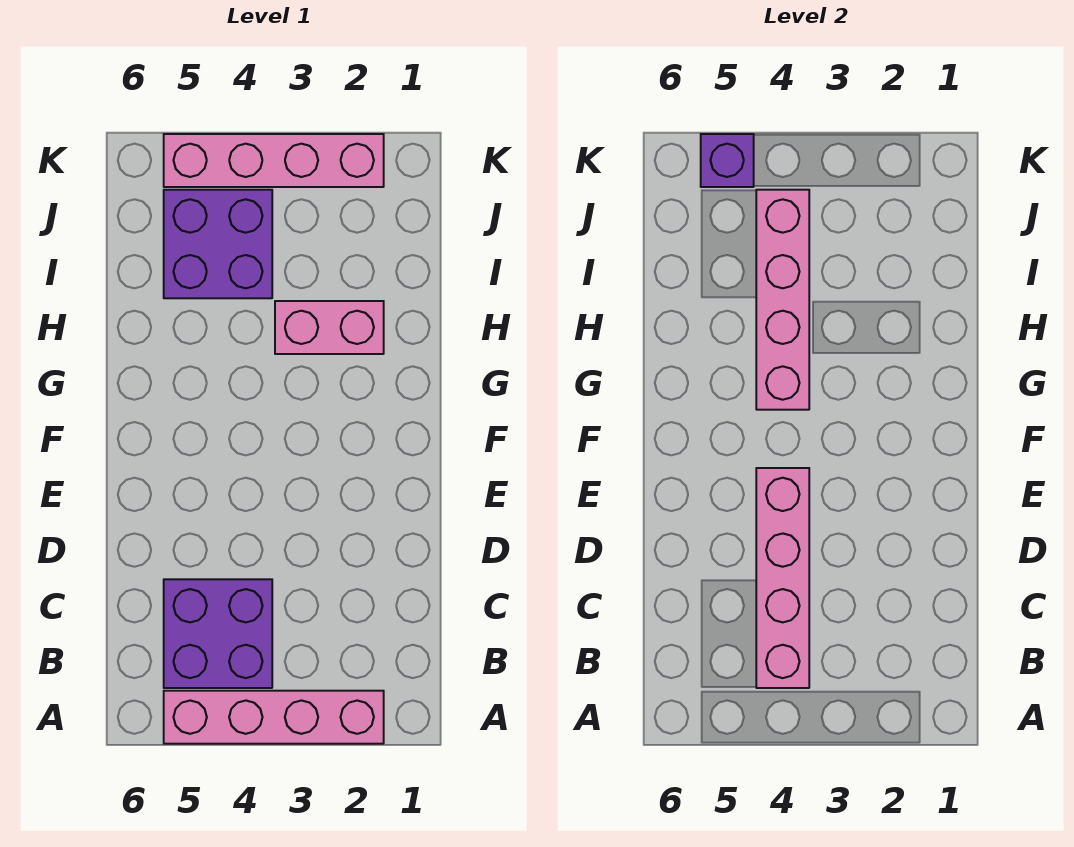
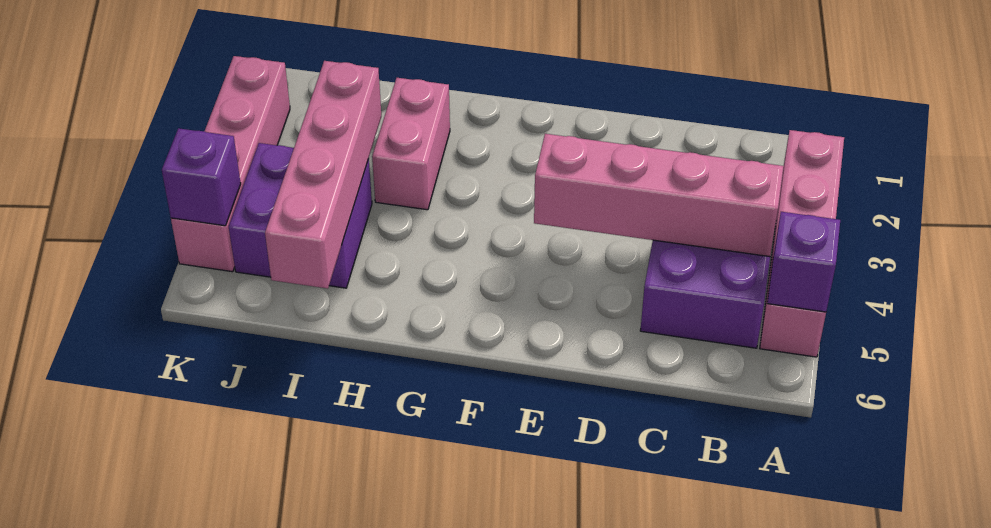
none -> purple brick A5 level 2
pink brick G4:J4 level 2 -> pink brick I3:I6 level 2

